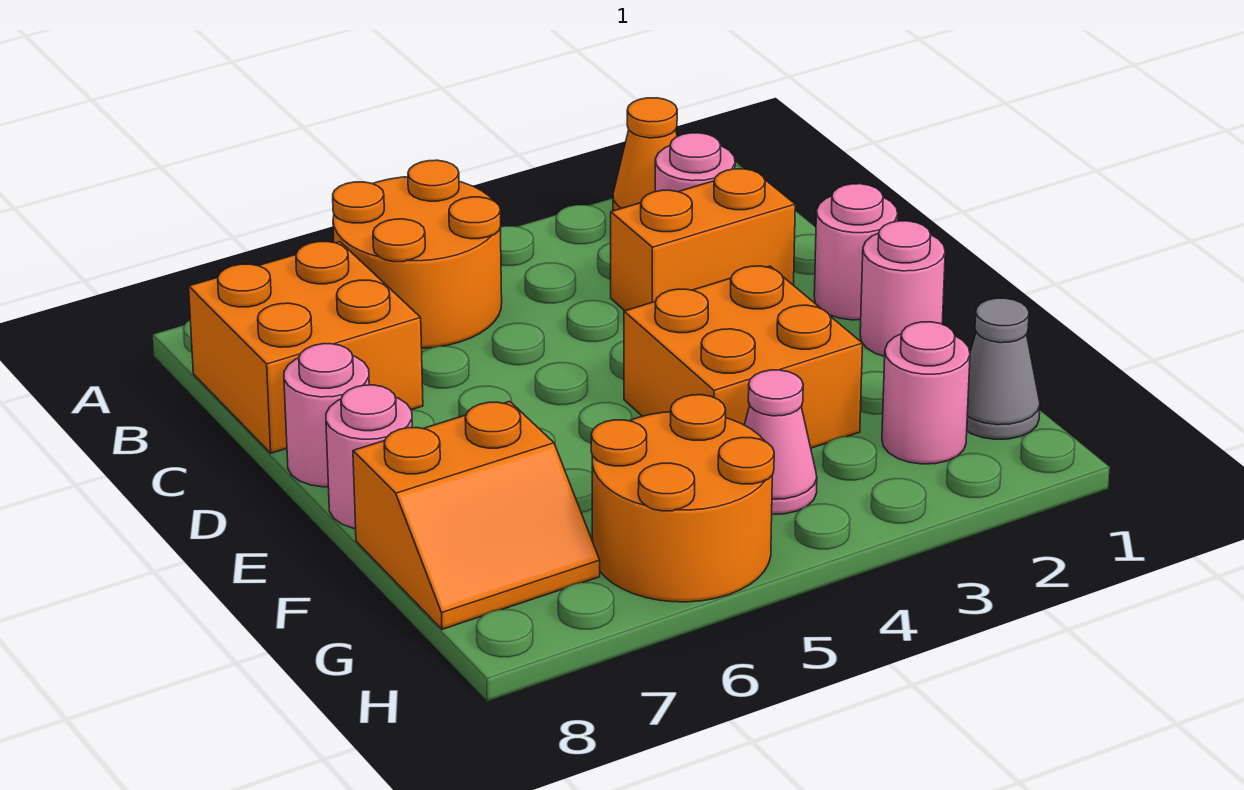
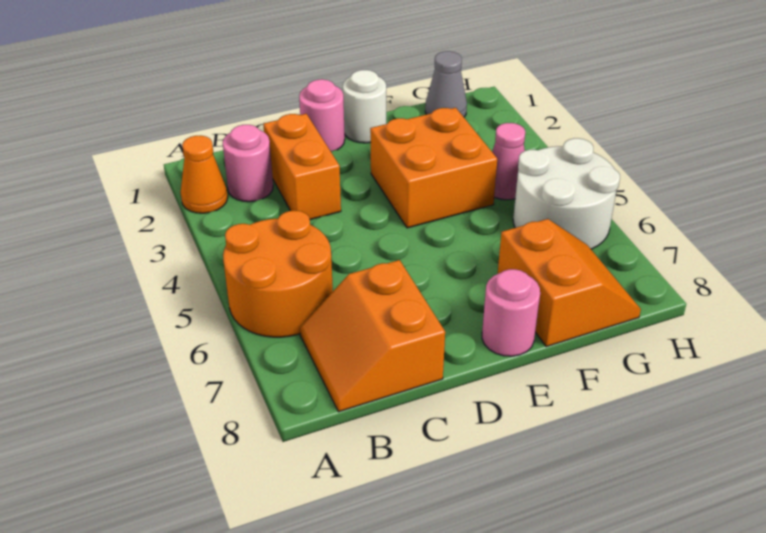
orange brick B7:C8 level 1 -> orange slope B7:C8 level 1 top C
pink round brick D8 level 1 -> none
pink round brick E1 level 1 -> white round brick E1 level 1
pink round brick G2 level 1 -> none
orange round brick G5:H6 level 1 -> white round brick G5:H6 level 1

